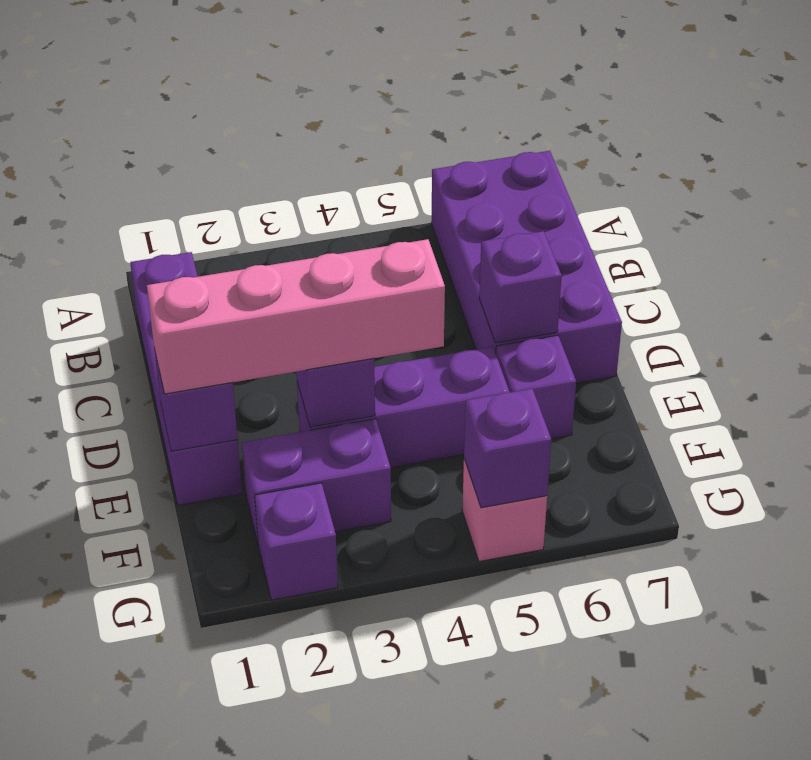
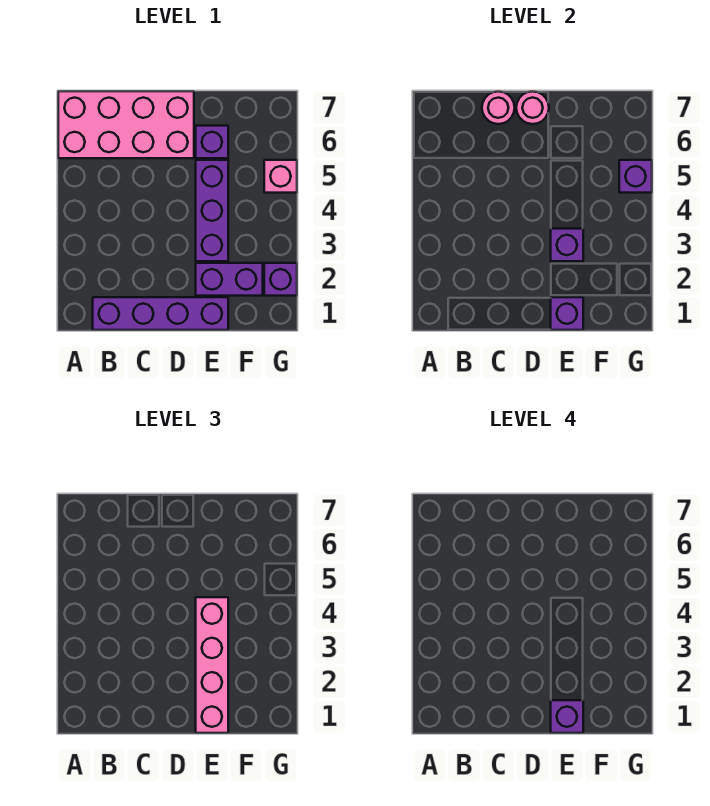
purple brick A6:D7 level 1 -> pink brick A6:D7 level 1
none -> pink round brick C7 level 2
purple brick D6 level 2 -> purple brick E1 level 4
none -> pink round brick D7 level 2
purple brick F2:F3 level 1 -> purple brick E2:F2 level 1

